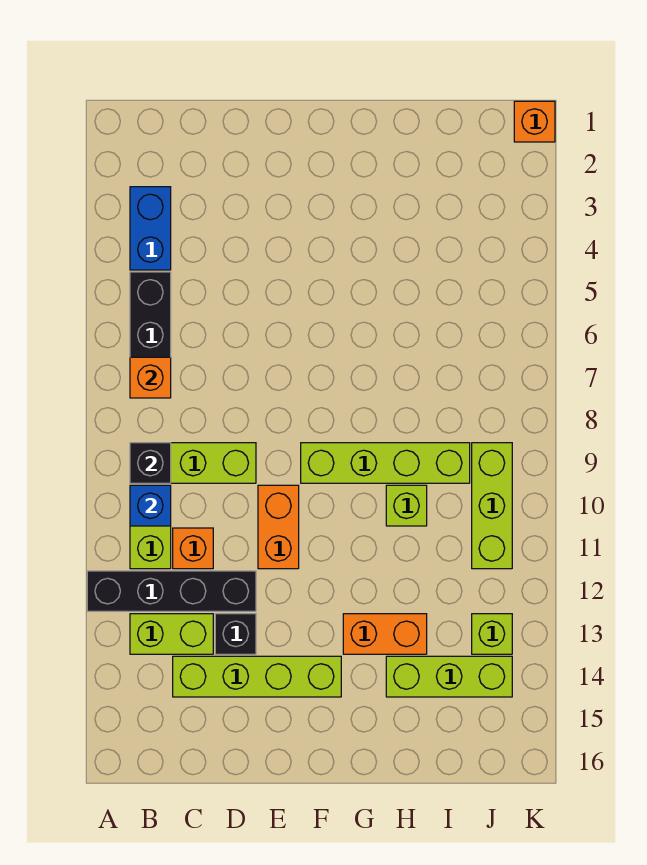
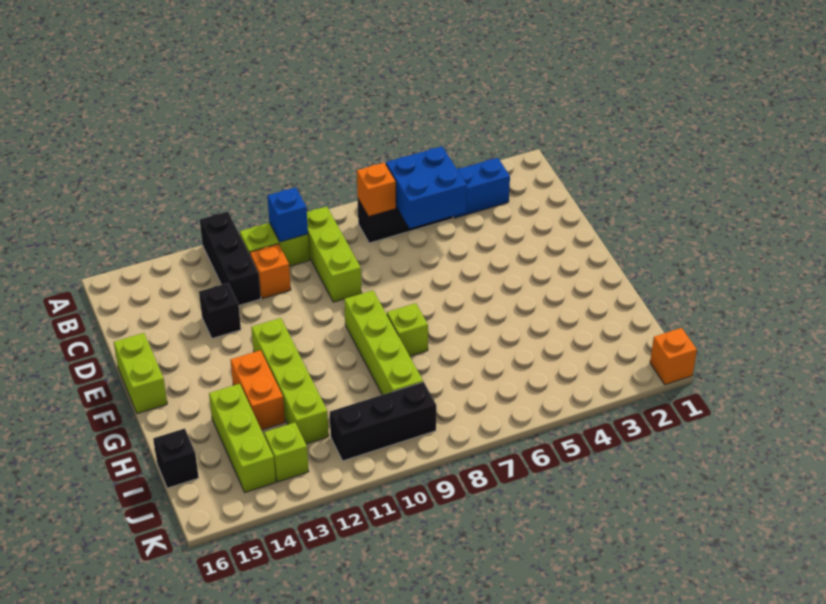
black brick A12:D12 level 1 -> black brick A12:C12 level 1
none -> blue brick B5:C6 level 2
black brick B9 level 2 -> black brick I16 level 1
lime brick B13:C13 level 1 -> lime brick E16:F16 level 1
lime brick C14:F14 level 1 -> lime brick F12:I12 level 1
orange brick E10:E11 level 1 -> none
lime brick H10 level 1 -> lime brick G8 level 1
lime brick J9:J11 level 1 -> black brick J9:J11 level 1

